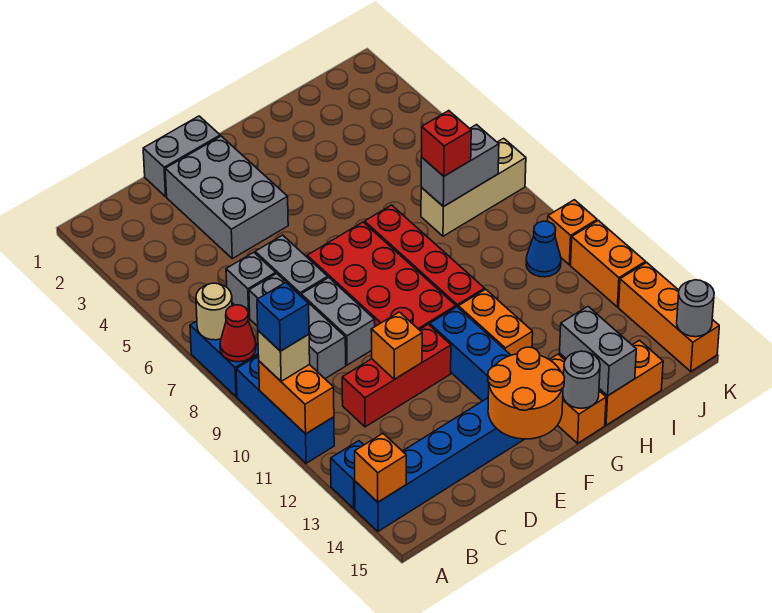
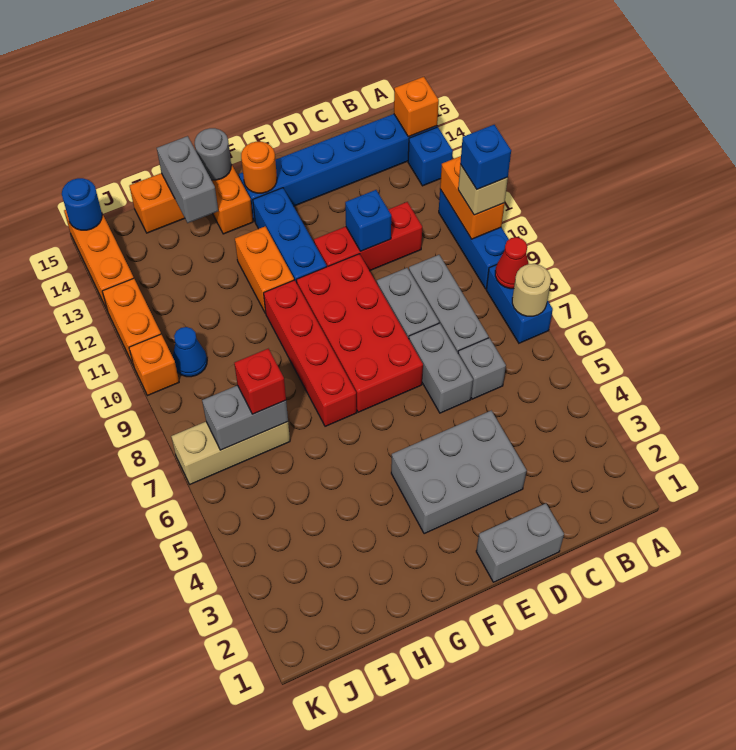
grey brick D2:E4 level 1 -> grey brick D3:F4 level 1
orange brick D11 level 2 -> blue brick D11 level 2
orange round brick E14:F15 level 2 -> orange round brick F14 level 2
grey round brick K15 level 2 -> blue round brick K15 level 2

